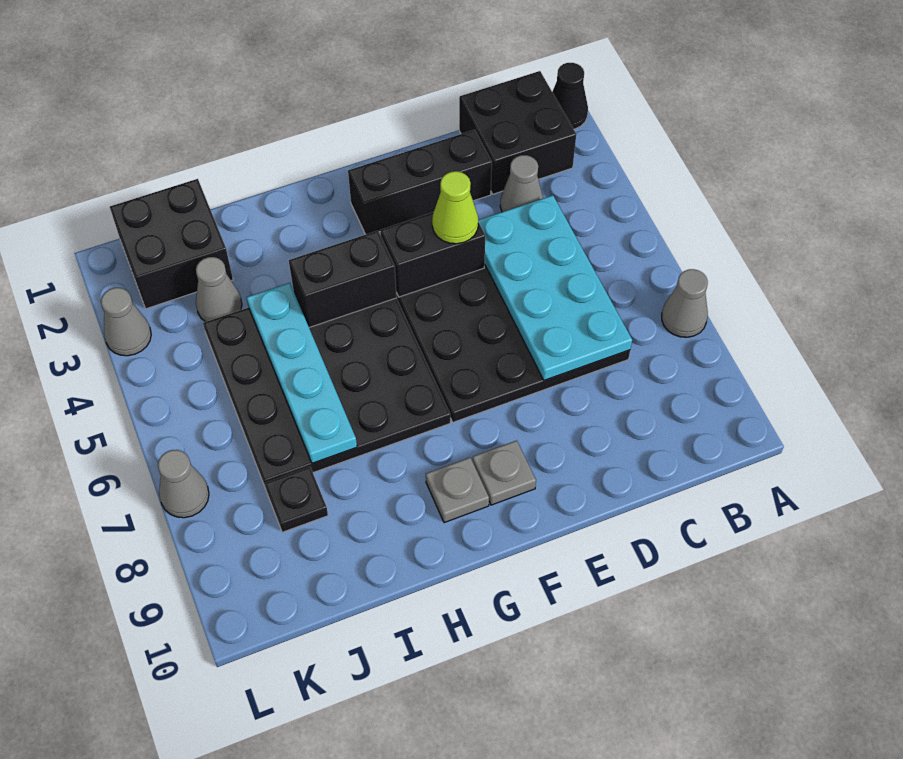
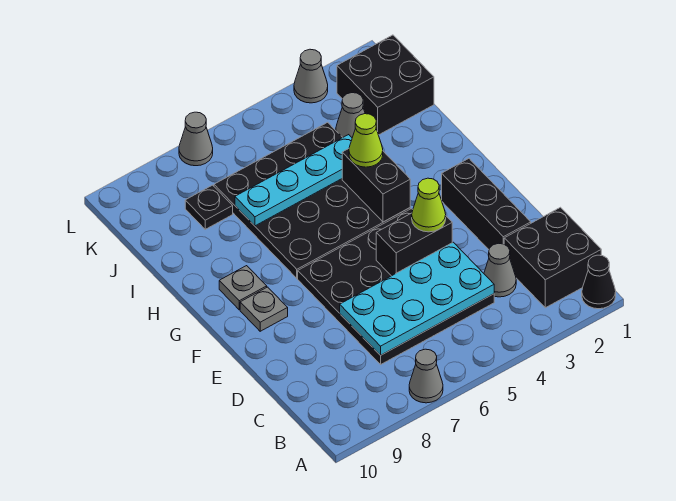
black brick E4:F4 level 2 -> black brick E4:E5 level 2
none -> lime cone H4 level 3

